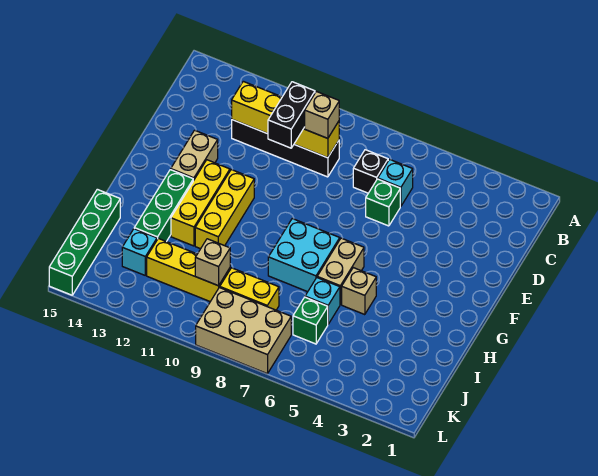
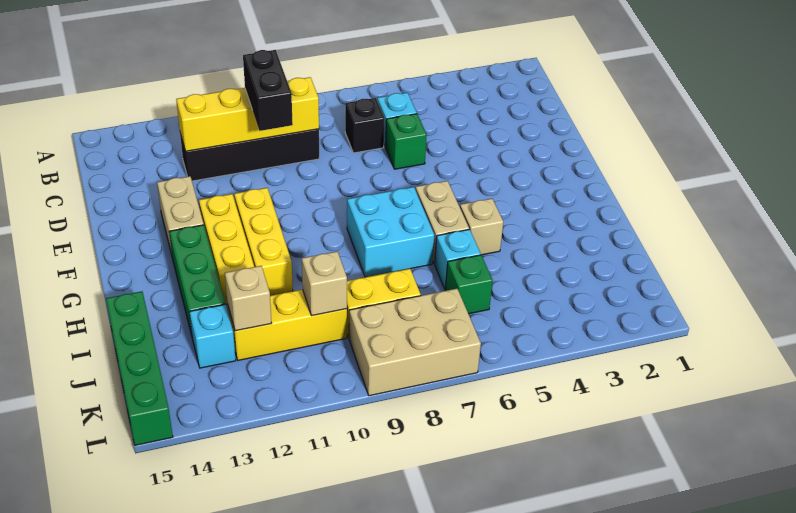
tan brick C9 level 3 -> tan brick J12 level 2

